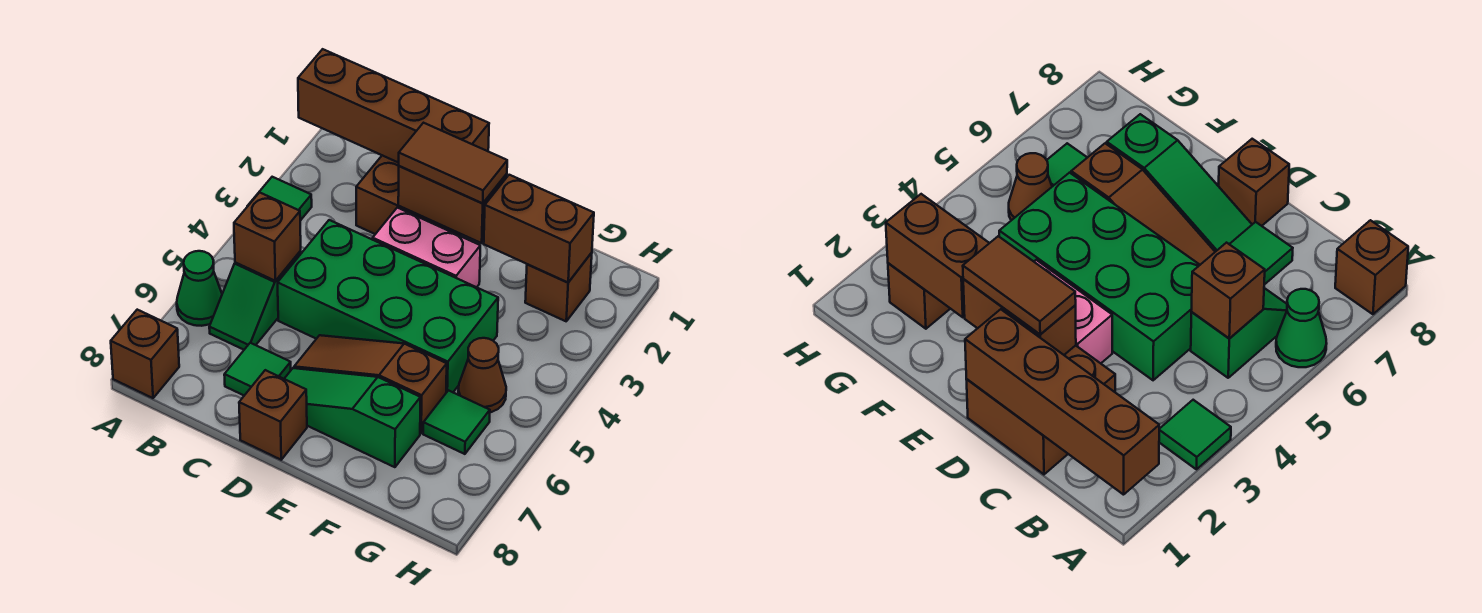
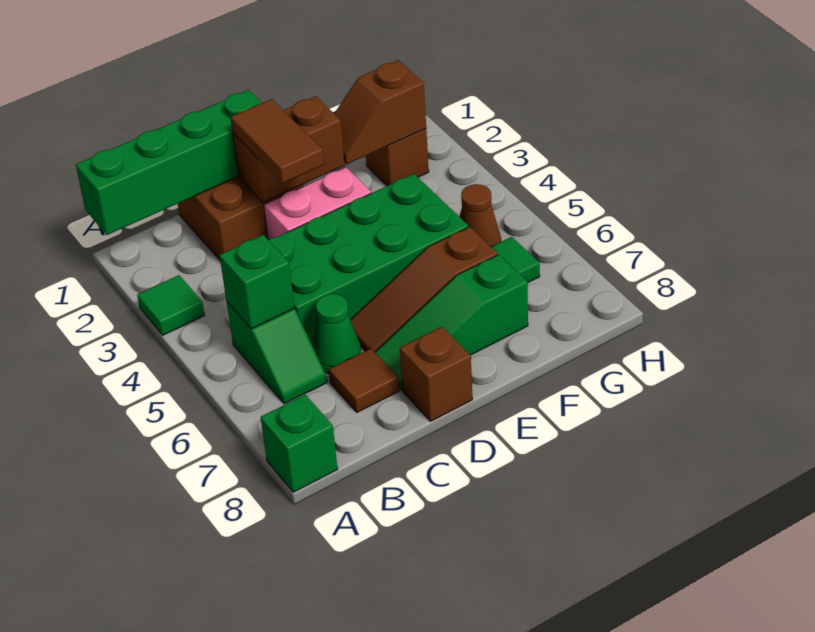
brown brick A1:D1 level 2 -> green brick A1:D1 level 2
green cone A6 level 1 -> green cone C6 level 1
brown brick A8 level 1 -> green brick A8 level 1
brown brick B5 level 2 -> green brick B5 level 2
green tile C7 level 1 -> brown tile C7 level 1
brown tile D2:E2 level 3 -> brown tile D2:D3 level 3
brown brick F2:G2 level 2 -> brown slope F2:G2 level 2 top G

